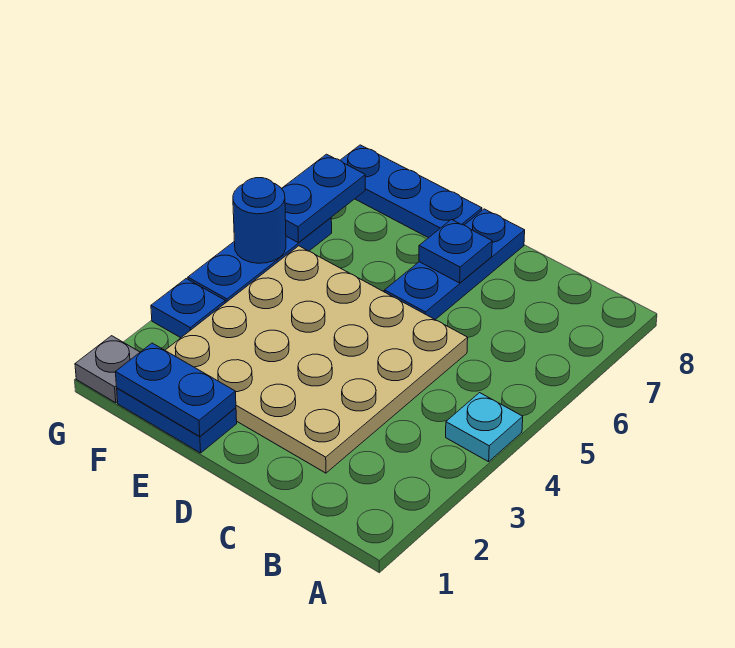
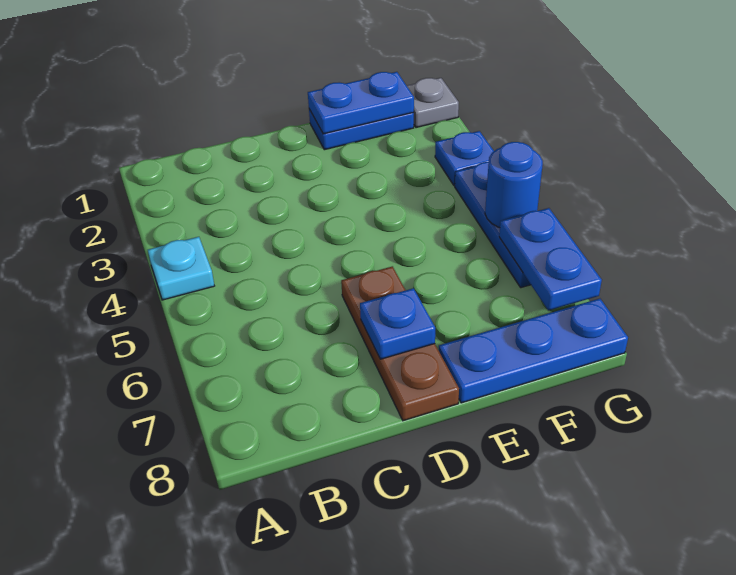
tan plate C2:F5 level 1 -> none
blue plate D6:D8 level 1 -> brown plate D6:D8 level 1

